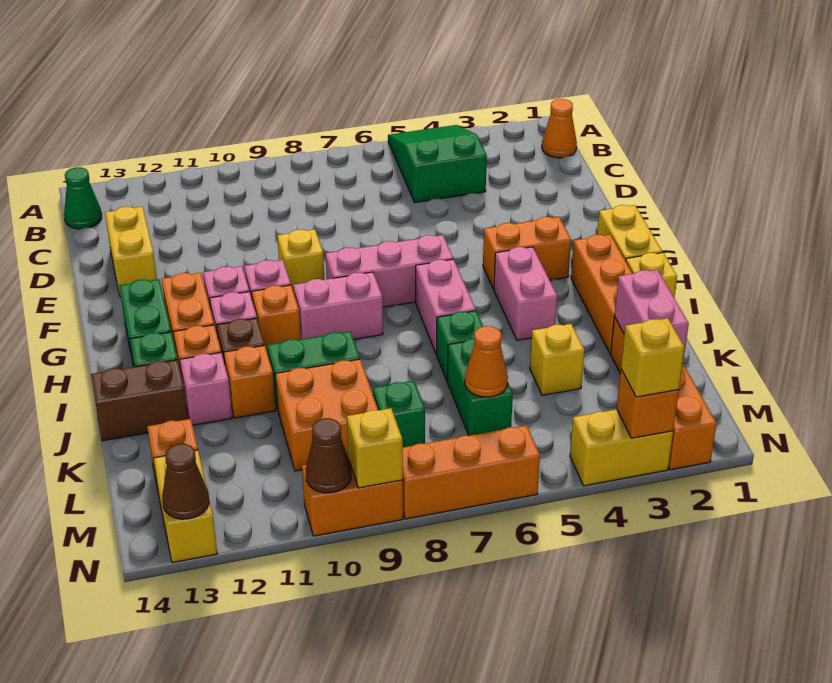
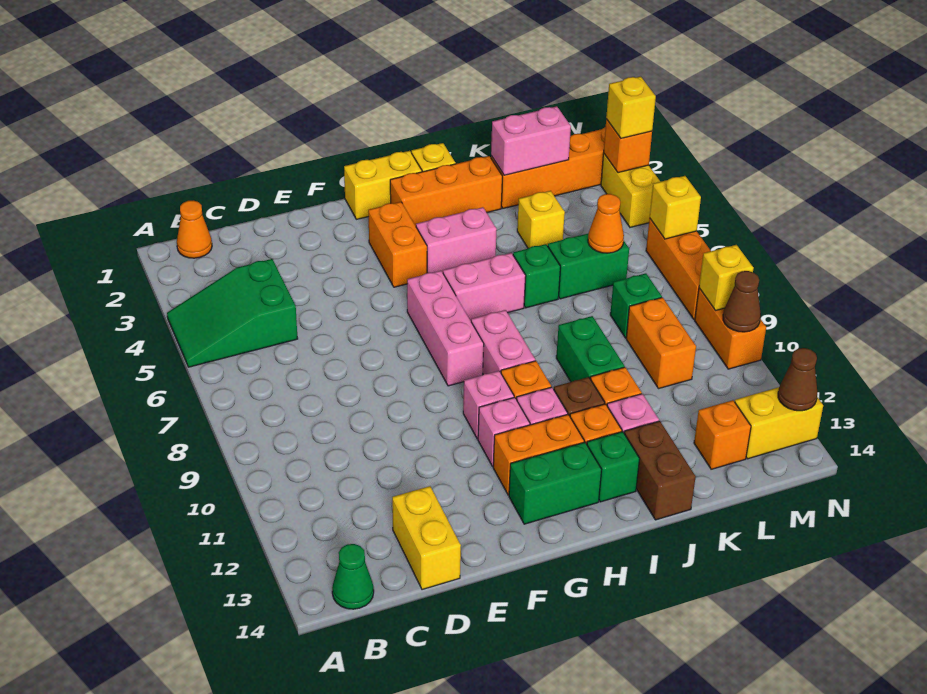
yellow brick D13:E13 level 1 -> yellow brick D13:D14 level 1
yellow brick F9 level 1 -> yellow brick N6 level 2
orange brick K9:L10 level 1 -> orange brick L9:L10 level 1

